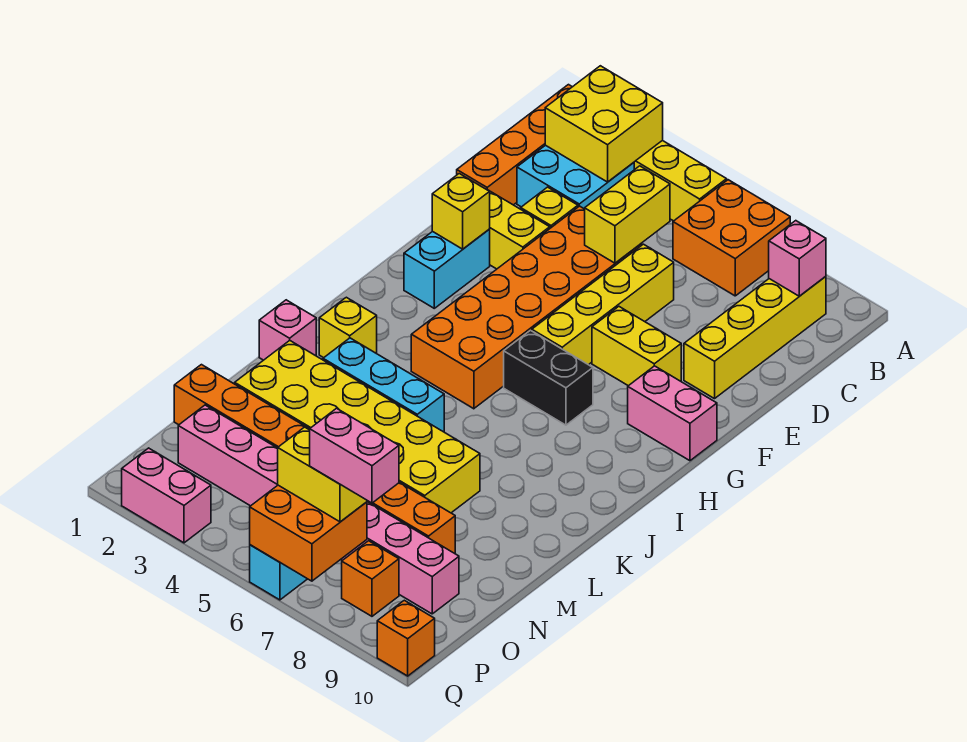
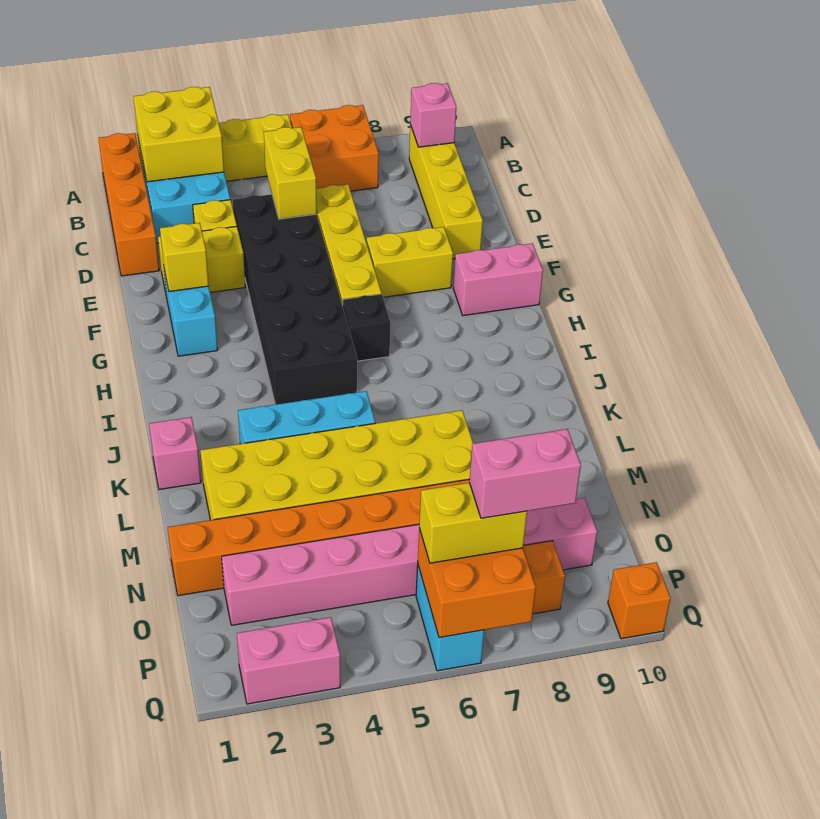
orange brick D4:I5 level 1 -> black brick D4:I5 level 1
black brick H6:H7 level 1 -> black brick H6 level 1
yellow brick J2 level 1 -> none

